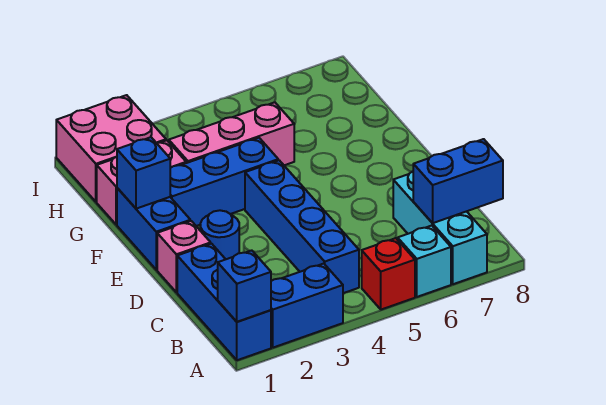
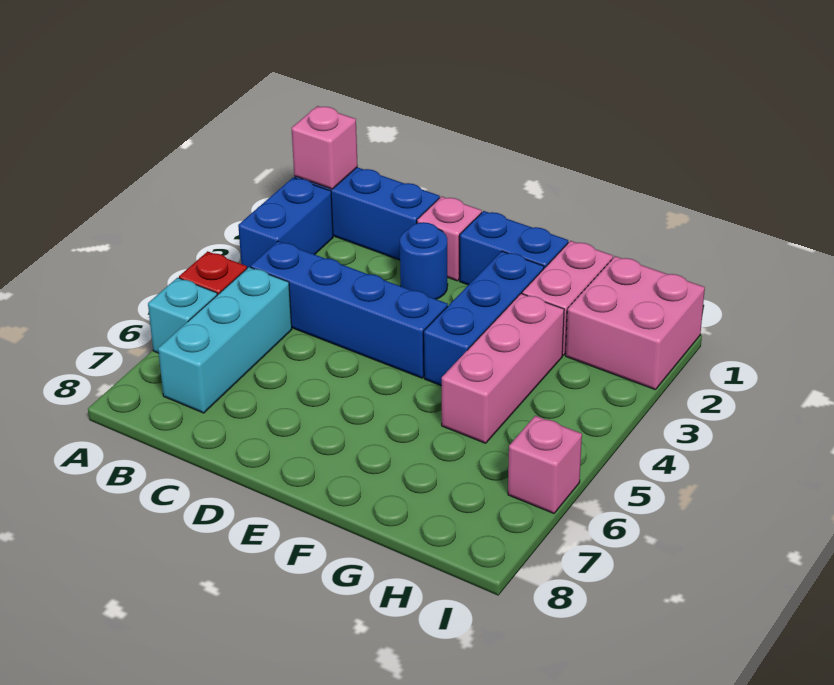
blue brick A1 level 2 -> pink brick A1 level 2
cyan brick A7:C7 level 1 -> cyan brick B5:B7 level 1
blue brick B7:B8 level 2 -> none
blue brick F1 level 2 -> none
none -> pink brick I6 level 1

